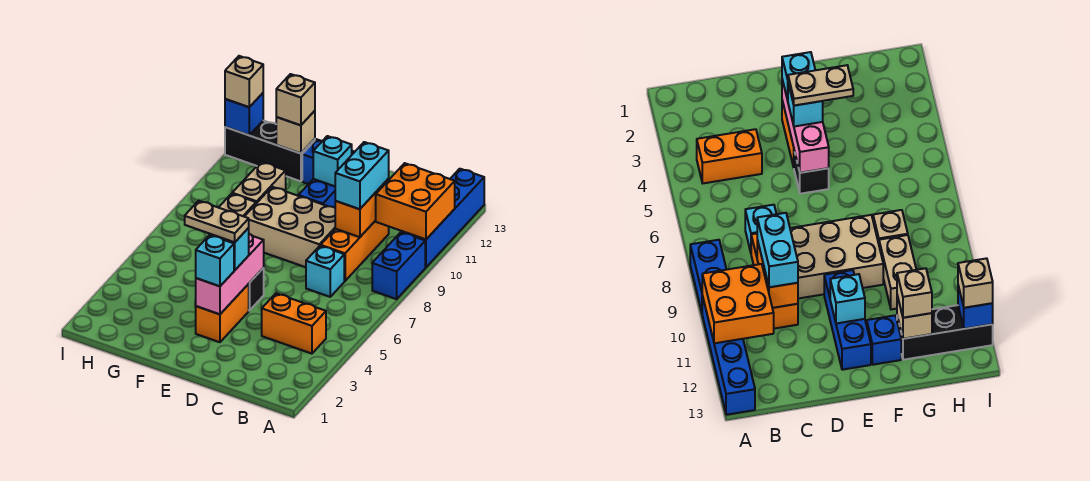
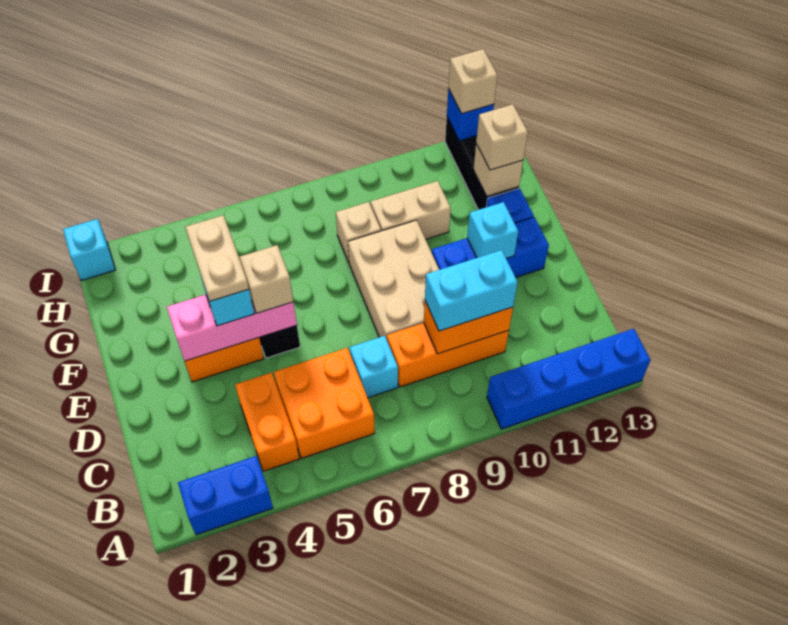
blue brick A8:A9 level 1 -> blue brick A2:A3 level 1
orange brick A10:B11 level 2 -> orange brick B5:C6 level 1
cyan brick E3 level 3 -> cyan brick I1 level 1
none -> tan brick E5 level 3

